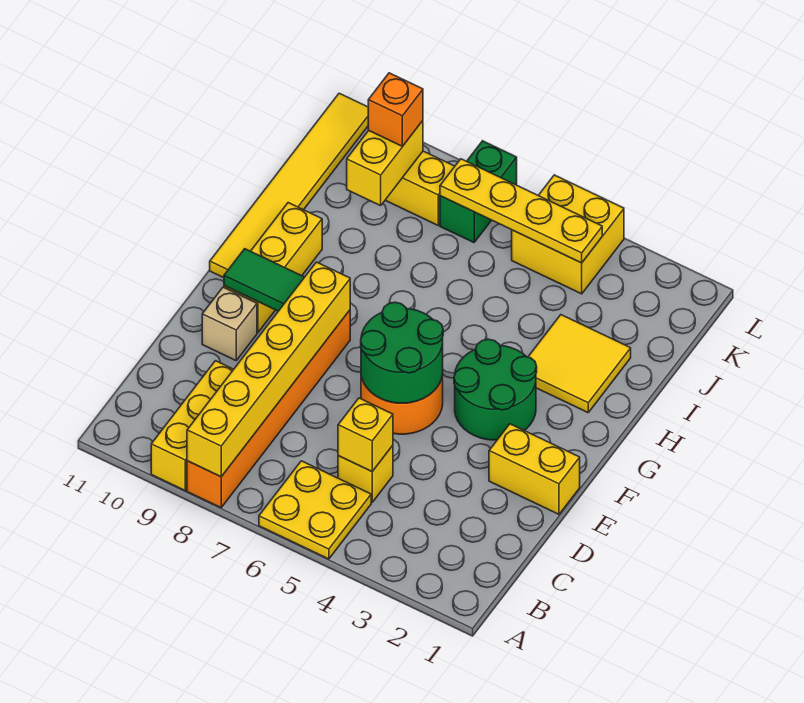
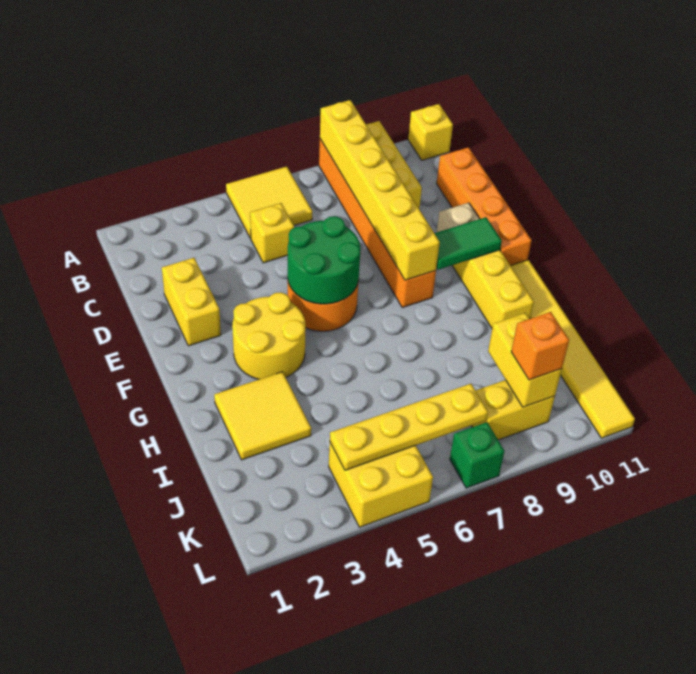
yellow plate A5:B6 level 1 -> yellow tile A5:B6 level 1
yellow brick C5 level 2 -> yellow brick A11 level 1
none -> orange brick C11:F11 level 1
yellow brick E1:E2 level 1 -> yellow brick D2:E2 level 1
green round brick F3:G4 level 1 -> yellow round brick F3:G4 level 1
green brick K7:L7 level 1 -> green brick L7 level 1

